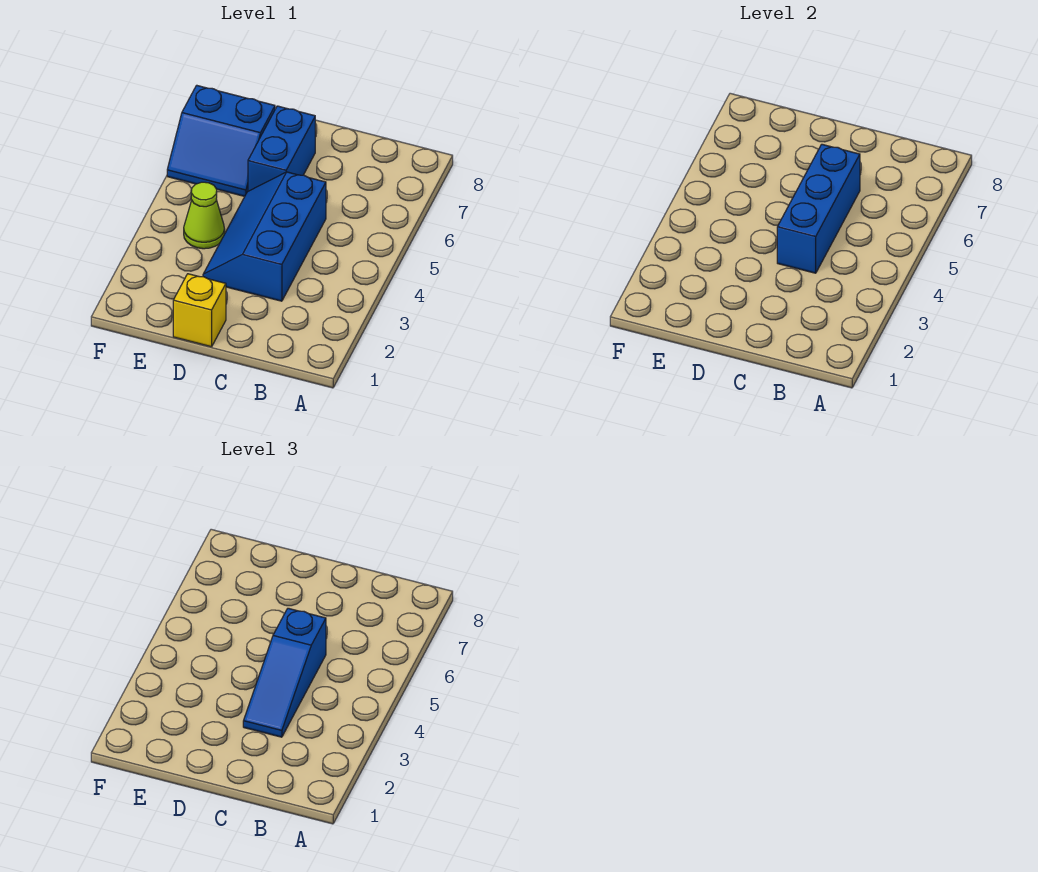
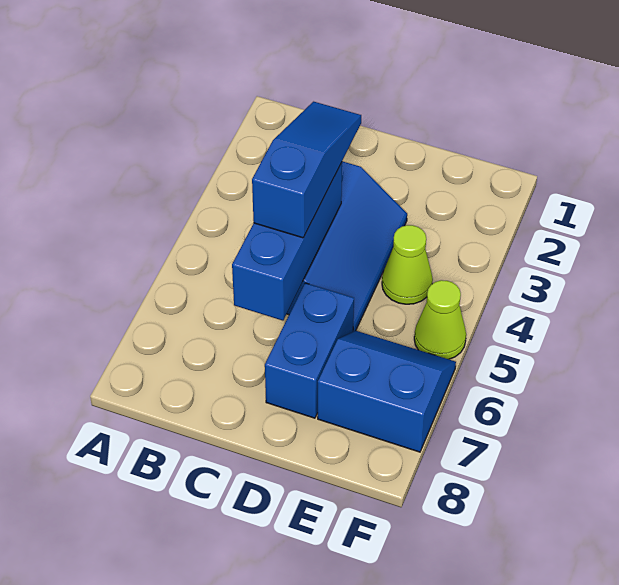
yellow brick D1 level 1 -> none
none -> lime cone F5 level 1

